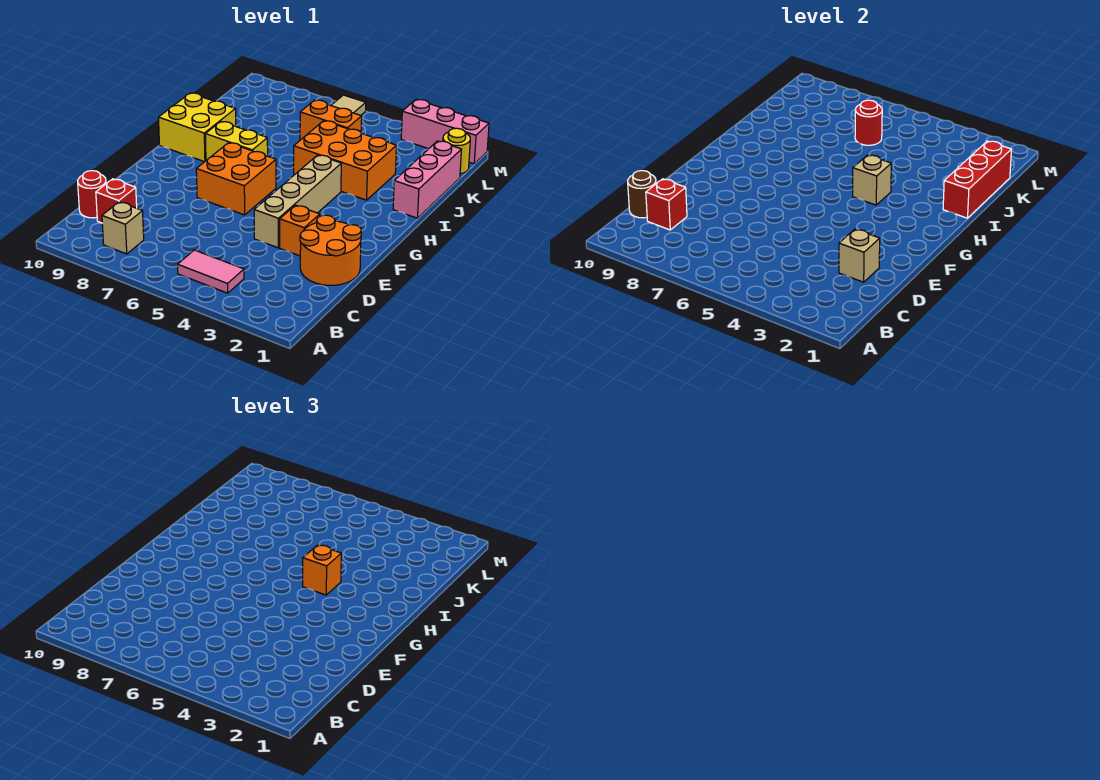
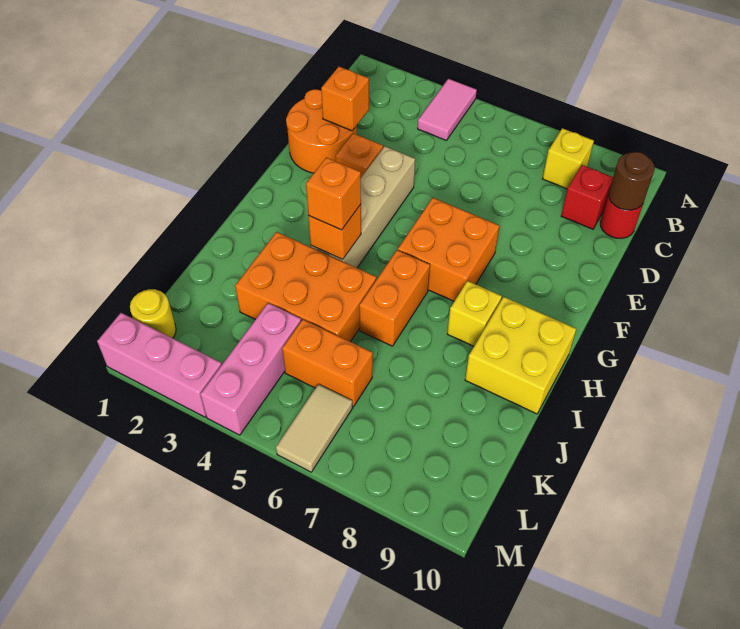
pink tile B4:B5 level 1 -> pink tile A4:B4 level 1
tan brick B8 level 1 -> yellow brick B8 level 1
red brick C9 level 2 -> none
tan brick D2 level 2 -> orange brick D2 level 2
tan brick H4 level 2 -> orange brick H4 level 2
none -> orange brick H6:I6 level 1
yellow brick H7:H8 level 1 -> yellow brick H8 level 1
pink brick I1:K1 level 1 -> pink brick K4:M4 level 1
red brick I1:K1 level 2 -> none
red round brick K6 level 2 -> none

